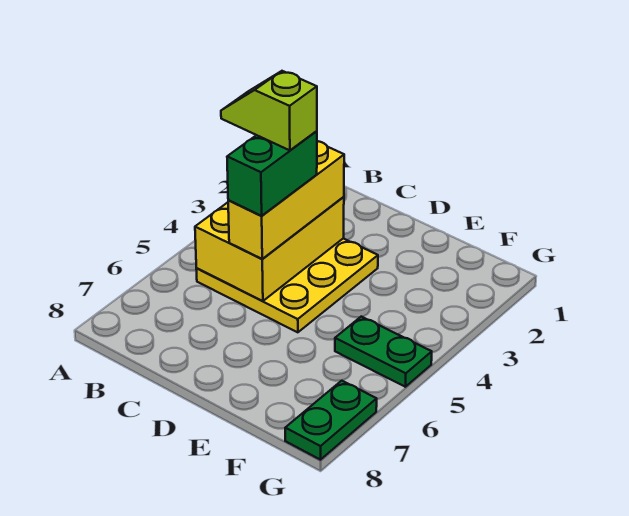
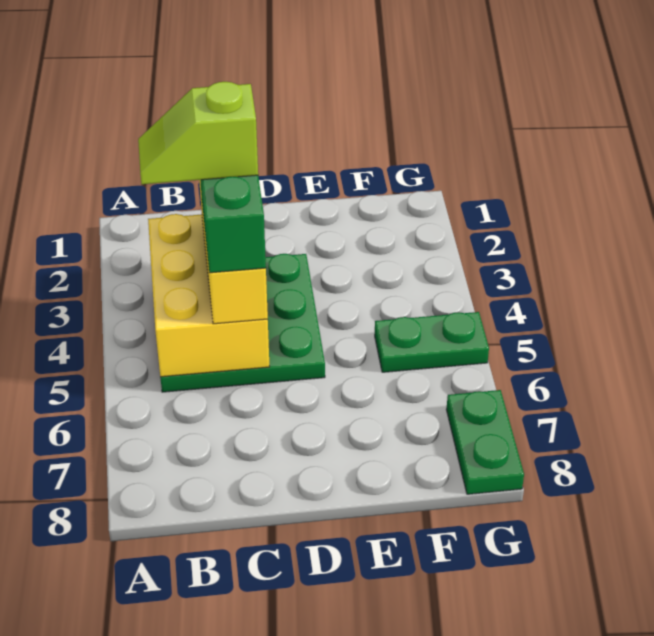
yellow plate B3:D5 level 1 -> green plate B3:D5 level 1

